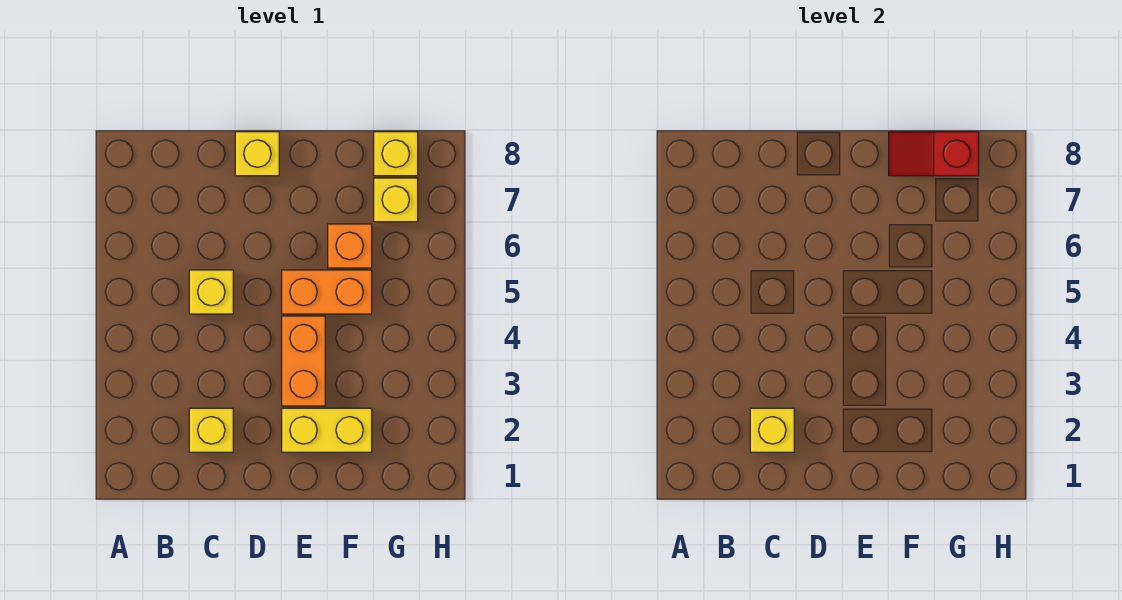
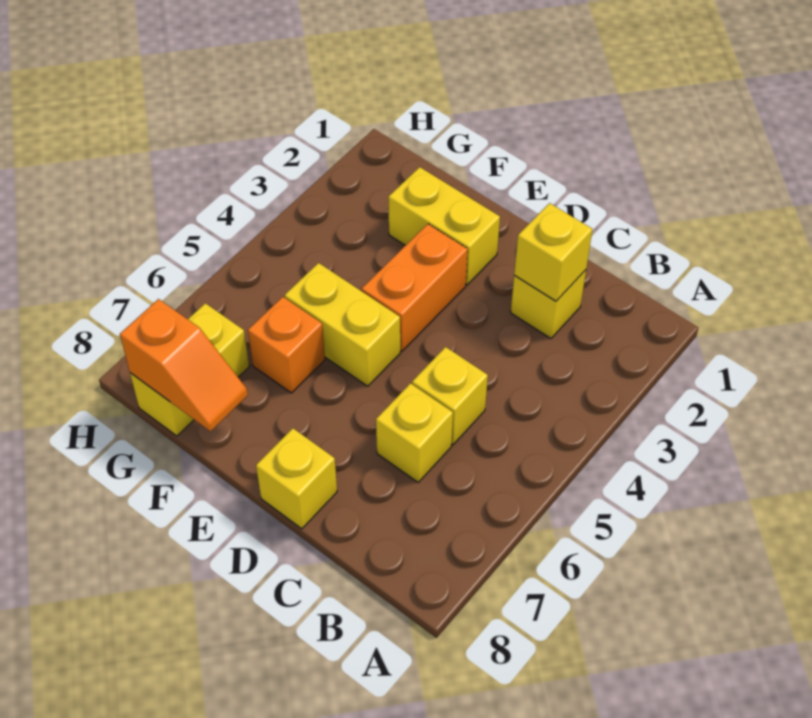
none -> yellow brick C6 level 1
orange brick E5:F5 level 1 -> yellow brick E5:F5 level 1
red slope F8:G8 level 2 top G -> orange slope F8:G8 level 2 top G

